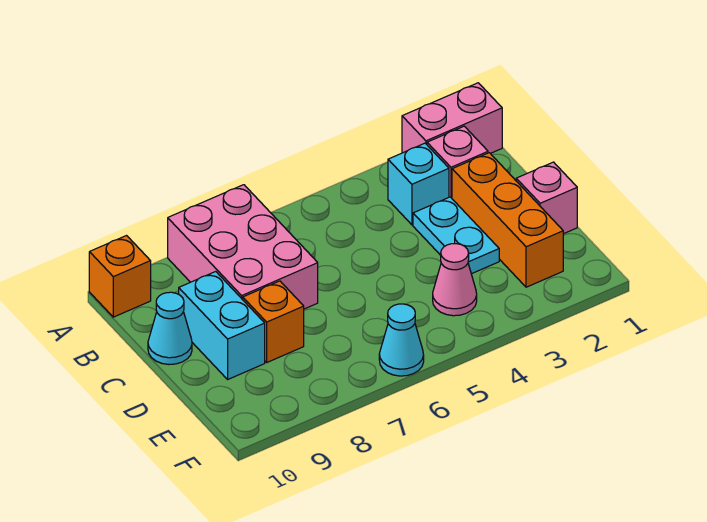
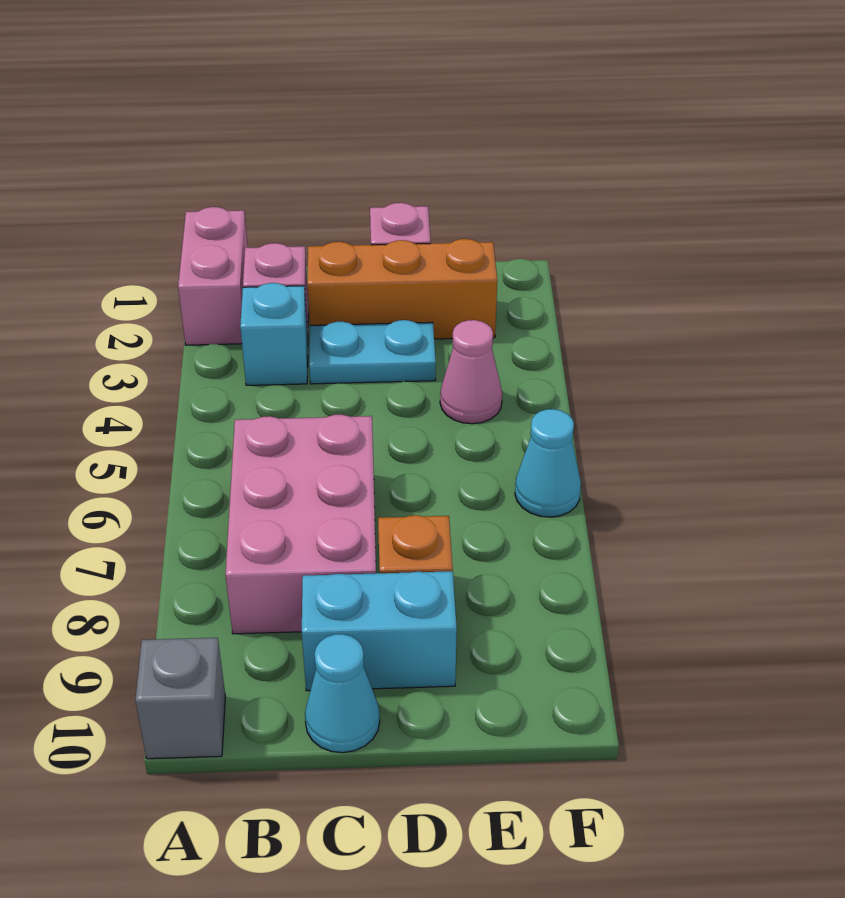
pink brick A7:C8 level 1 -> pink brick B6:C8 level 1
orange brick A10 level 1 -> grey brick A10 level 1

